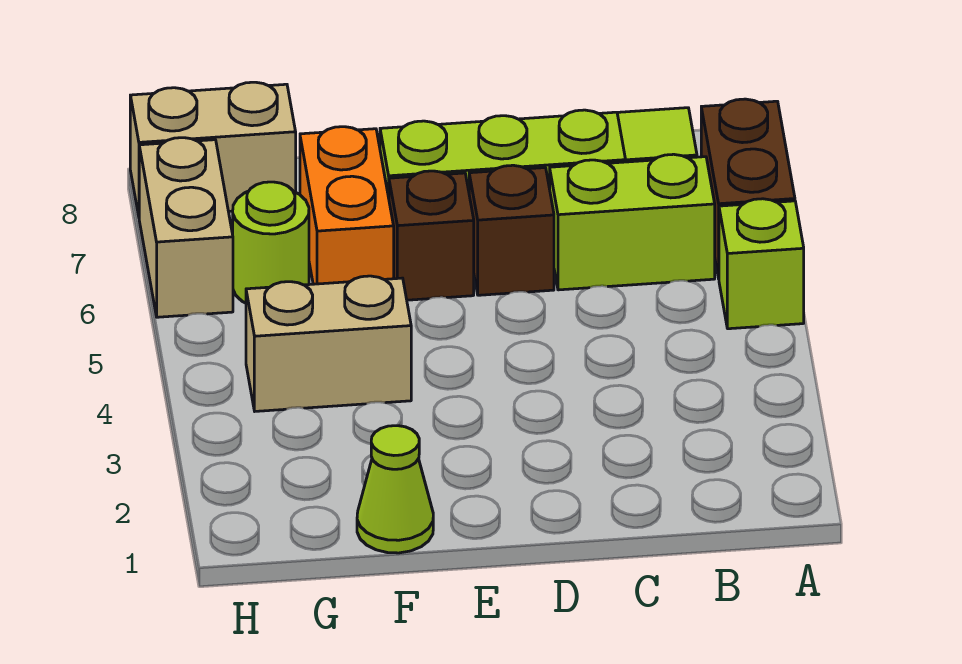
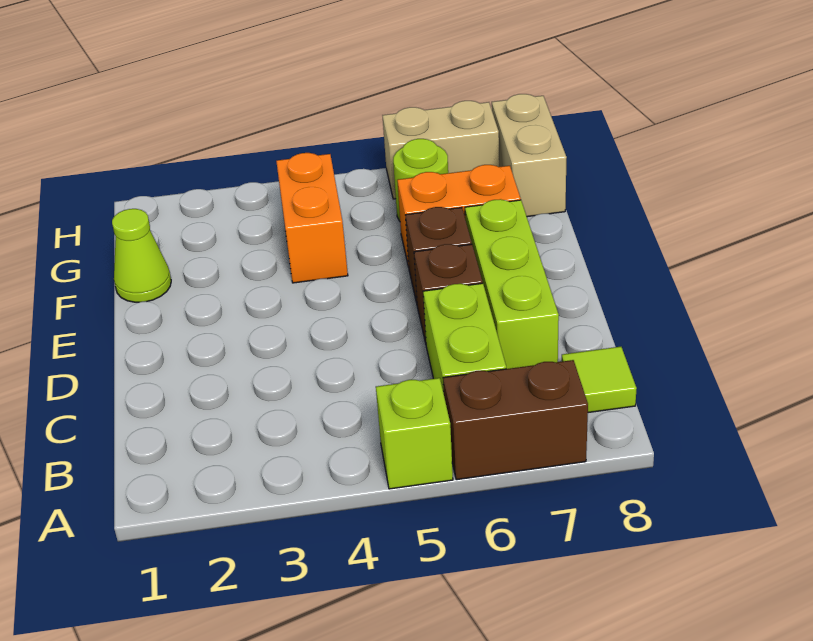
tan brick F4:G4 level 1 -> orange brick F4:G4 level 1

